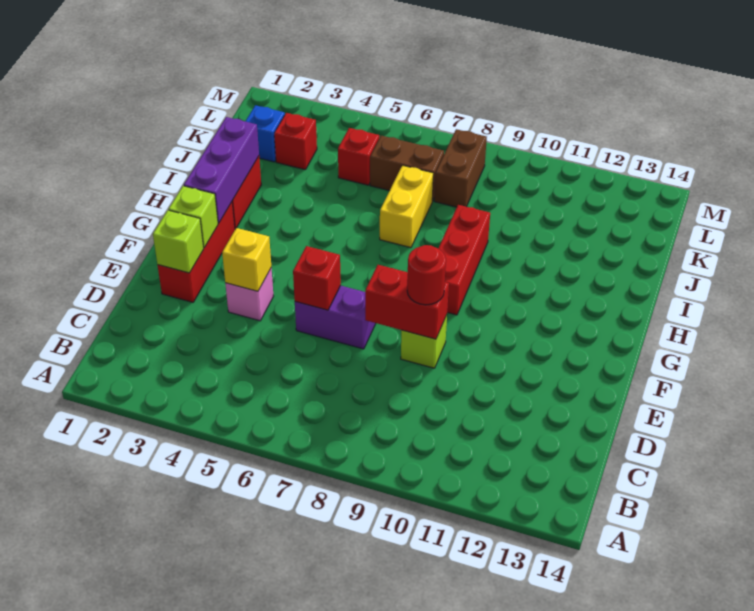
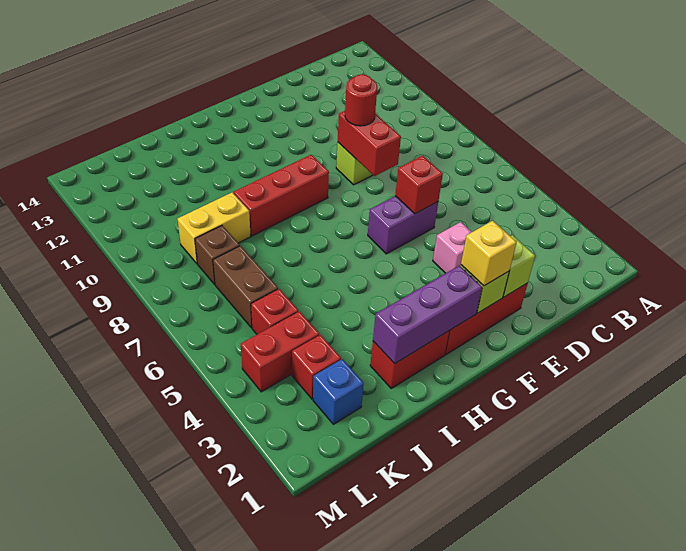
yellow brick E4 level 2 -> yellow brick F2 level 3
purple brick E6:E7 level 1 -> purple brick E6:F6 level 1
yellow brick I7:J7 level 1 -> yellow brick J9:K9 level 1
none -> red brick K4:L4 level 1
brown brick K8:L8 level 1 -> brown brick K8 level 1

